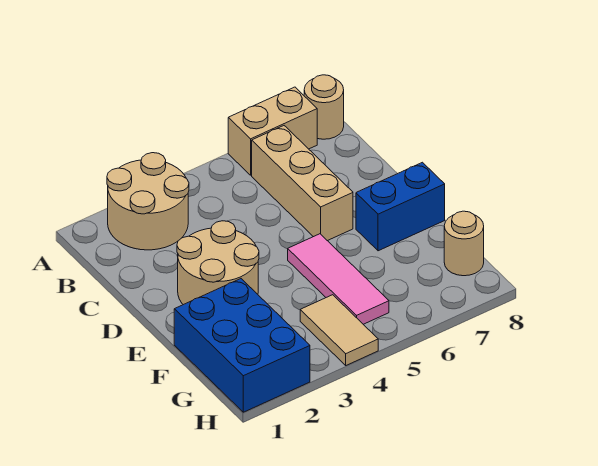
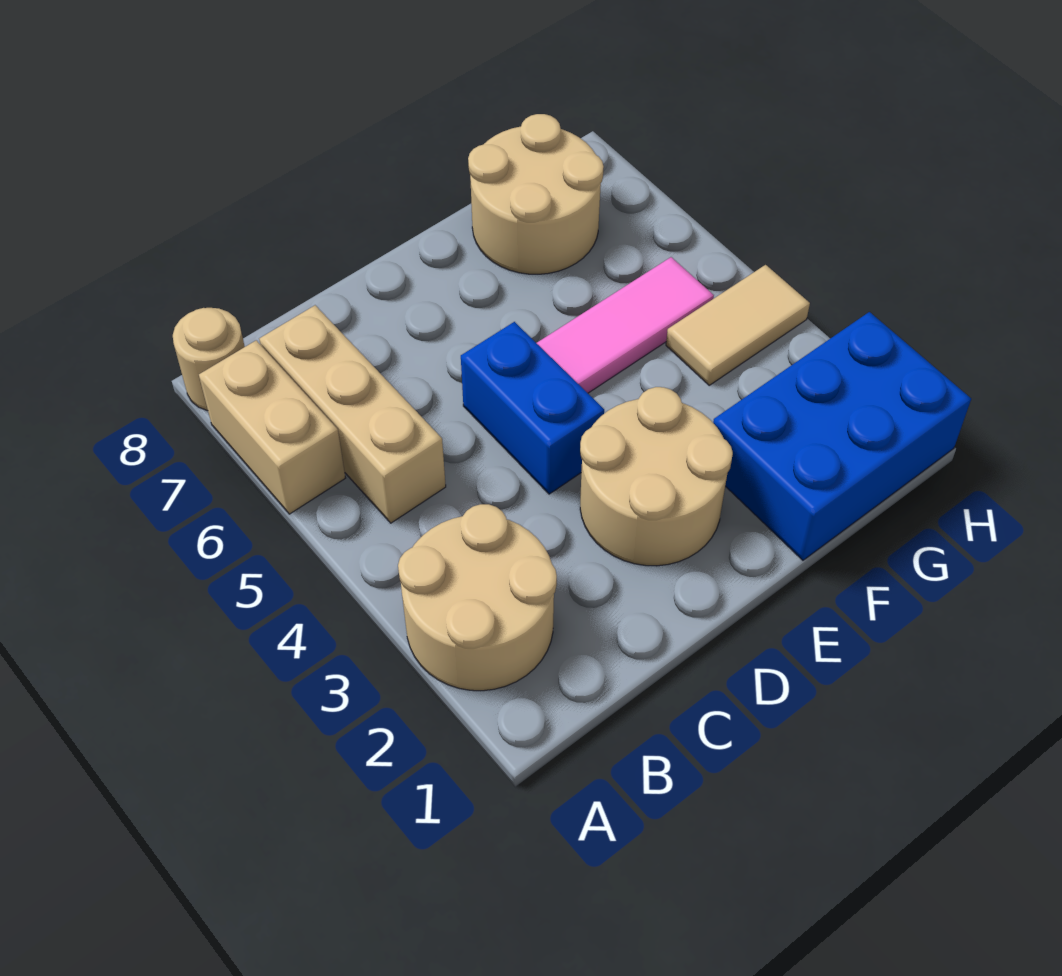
tan brick B6:D6 level 1 -> tan brick B5:B7 level 1
blue brick E7:E8 level 1 -> blue brick D4:D5 level 1
tan round brick G8 level 1 -> tan round brick F7:G8 level 1

